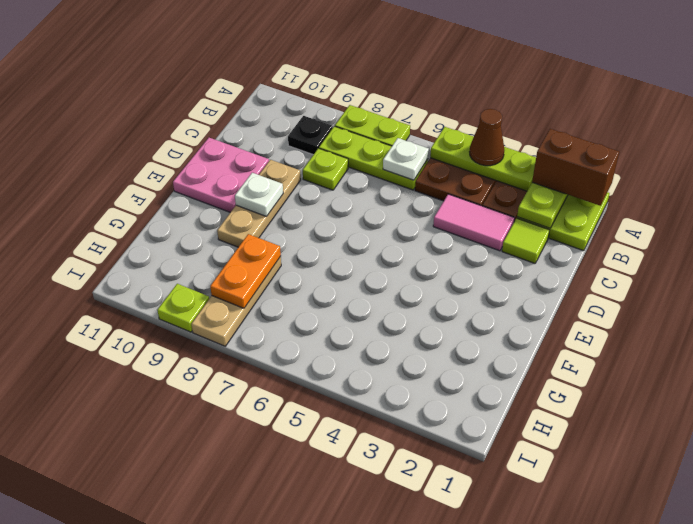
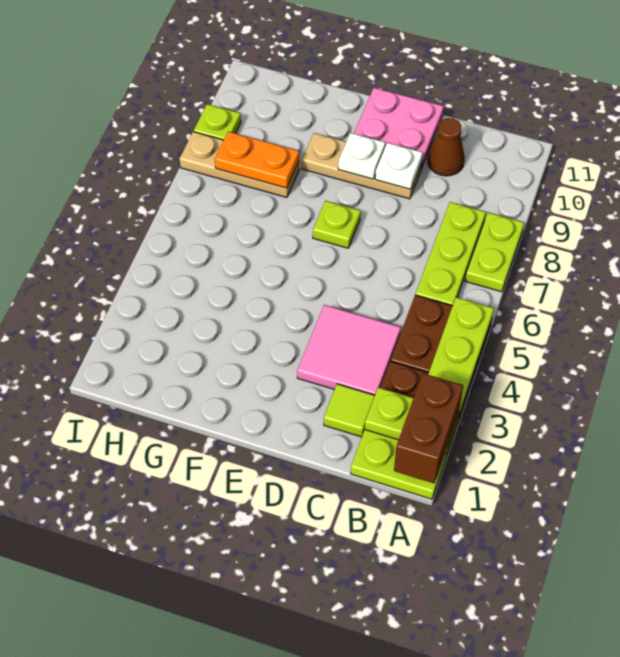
brown cone A4 level 3 -> brown cone C10 level 1
white plate B6 level 2 -> white plate D9 level 2
black plate B9 level 1 -> none
pink tile C3:C4 level 1 -> pink tile C3:D4 level 1
lime plate C8 level 1 -> lime plate E7 level 1

